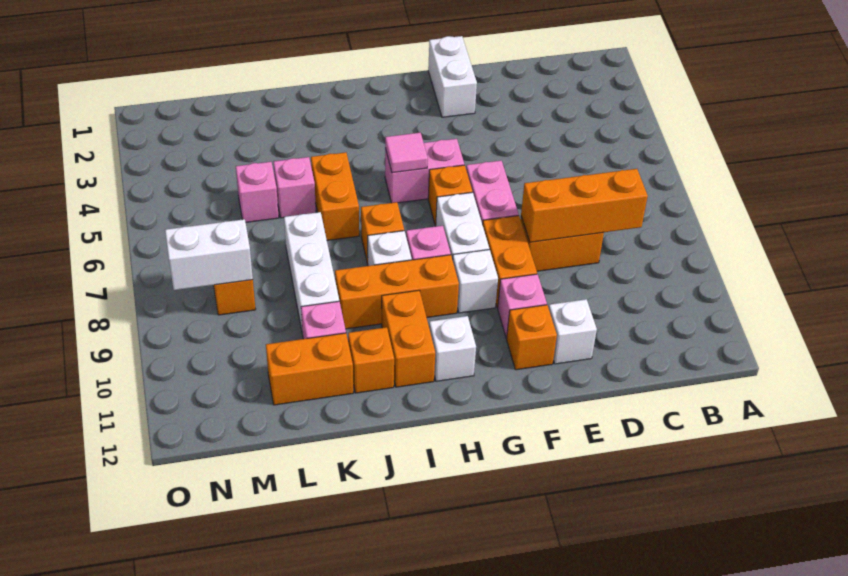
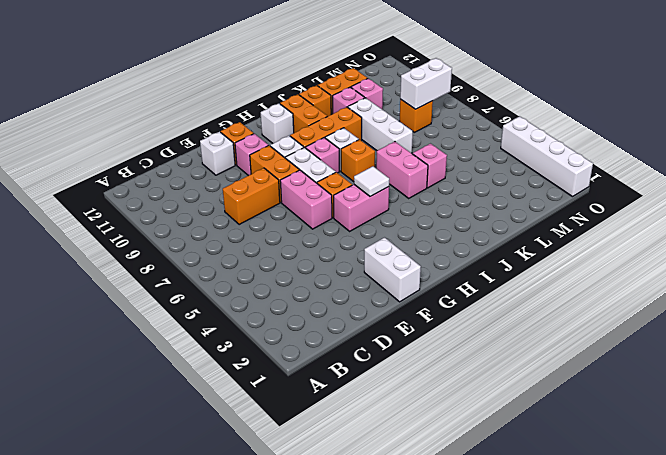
orange brick C8:E8 level 2 -> none
pink tile H5 level 2 -> white tile H5 level 2
orange brick J5:J6 level 1 -> pink brick J5:J6 level 1
pink brick L5 level 1 -> pink brick L10 level 1
none -> white brick O1:O4 level 1

